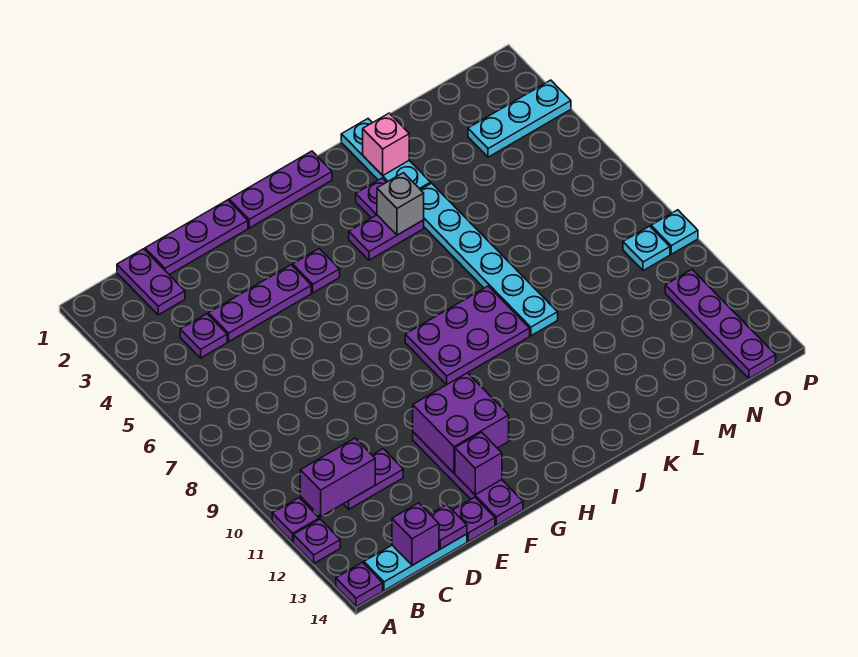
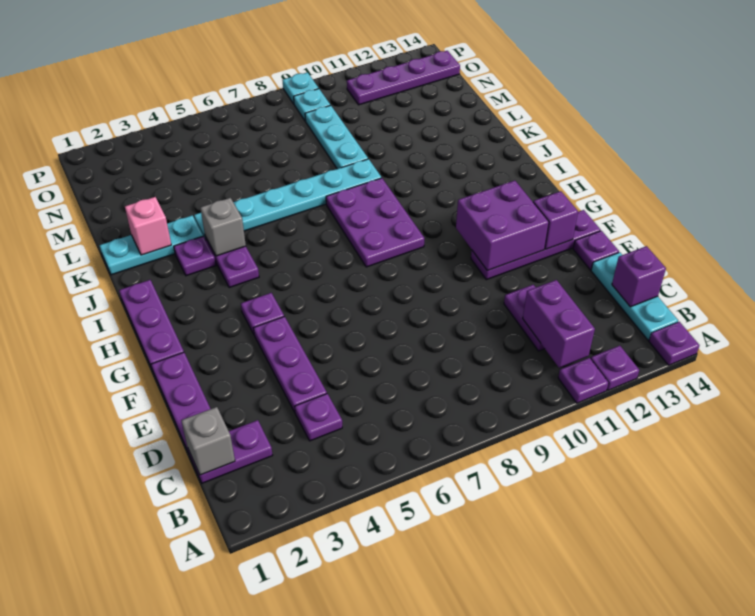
none -> grey brick C1 level 2
purple plate D14 level 2 -> none
cyan plate N3:P3 level 1 -> cyan plate L9:N9 level 1

